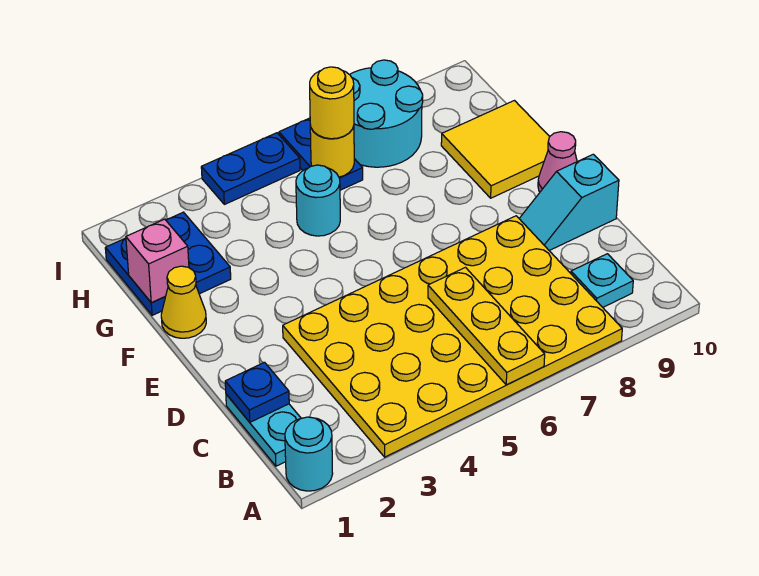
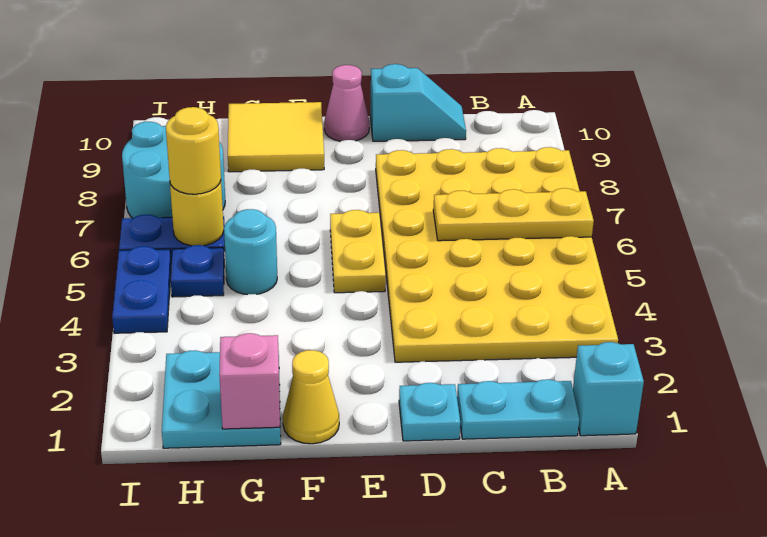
cyan round brick A1 level 1 -> cyan brick A1 level 1
cyan plate B9 level 1 -> cyan plate D1 level 1
blue plate C1 level 2 -> blue plate H5 level 1
cyan slope D9:D10 level 1 top 10 -> cyan slope C10:D10 level 1 top D
none -> yellow plate E5:E6 level 1
blue plate G1:H2 level 1 -> cyan plate G1:H2 level 1

